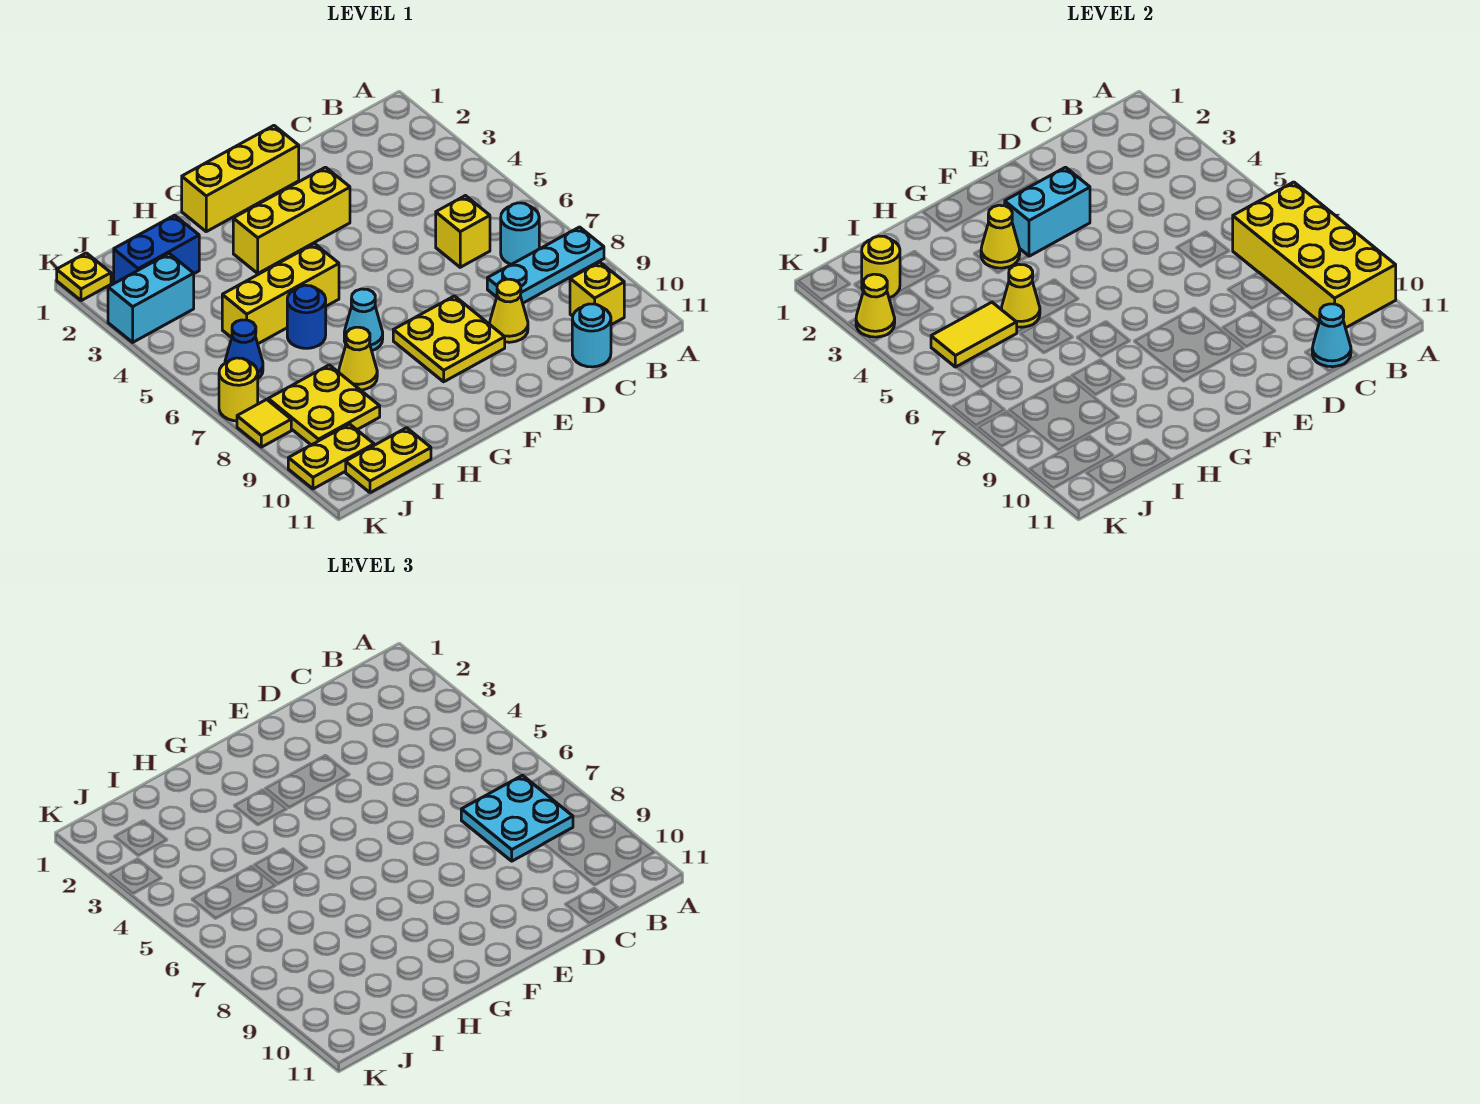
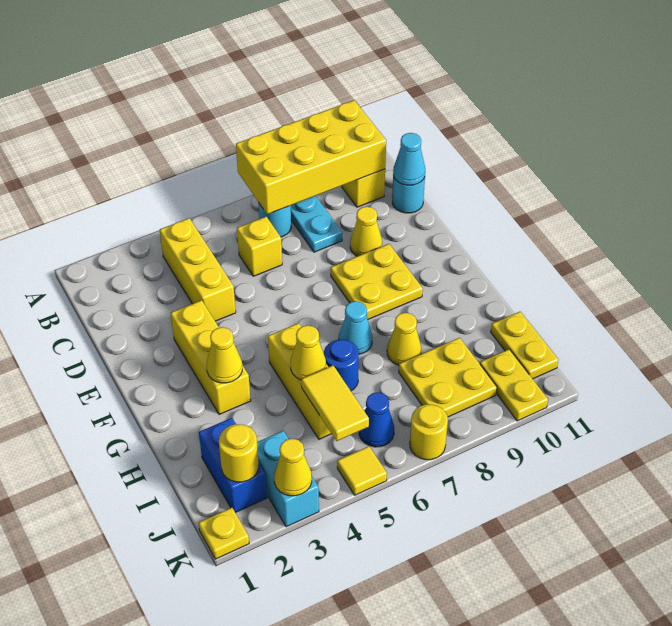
cyan plate B7:C8 level 3 -> none
yellow brick E1:G1 level 1 -> yellow brick B4:D4 level 1
cyan brick E3:F3 level 2 -> none
yellow tile K8 level 1 -> yellow tile K5 level 1

